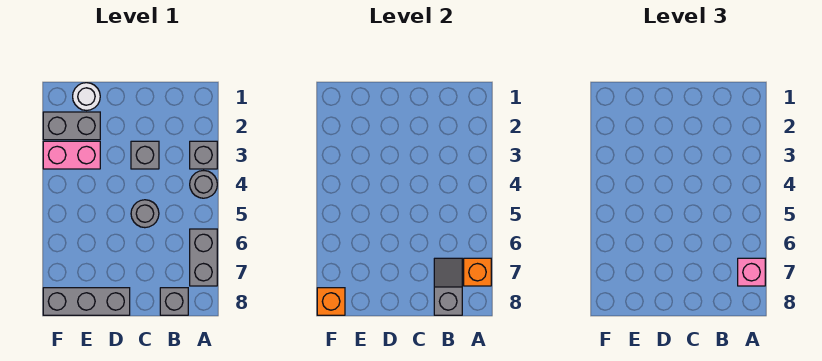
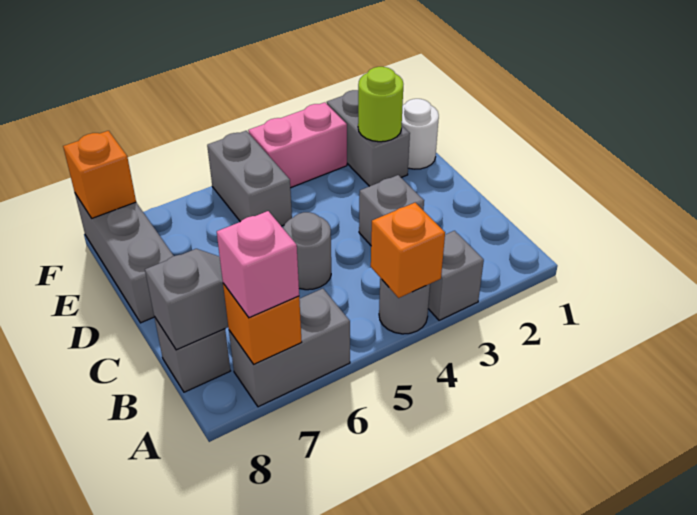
none -> orange brick A4 level 2
none -> lime round brick E2 level 2
pink brick E3:F3 level 1 -> pink brick F3:F4 level 1
none -> grey brick E5:F5 level 1

